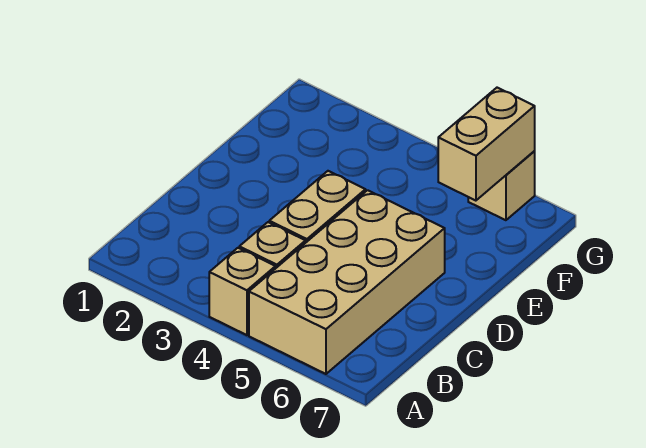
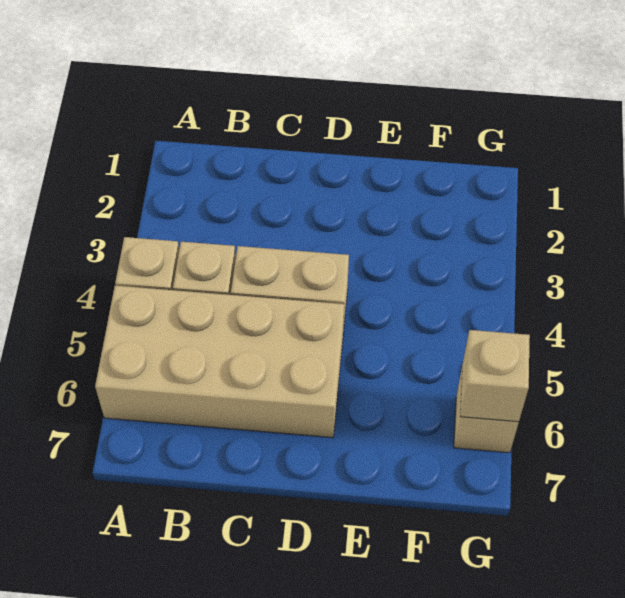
tan brick F6:G6 level 2 -> tan brick G6 level 2

